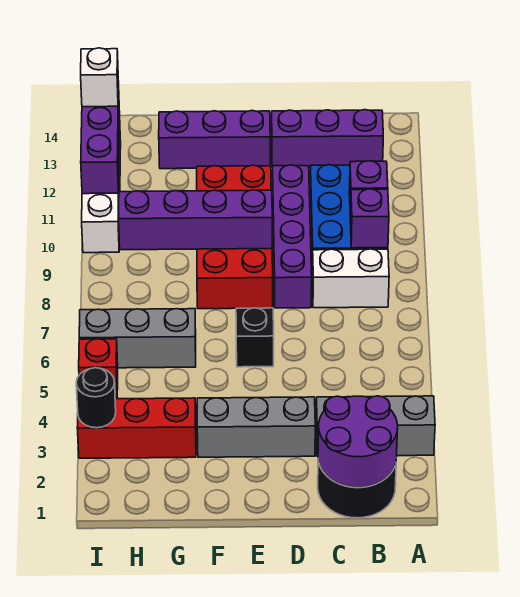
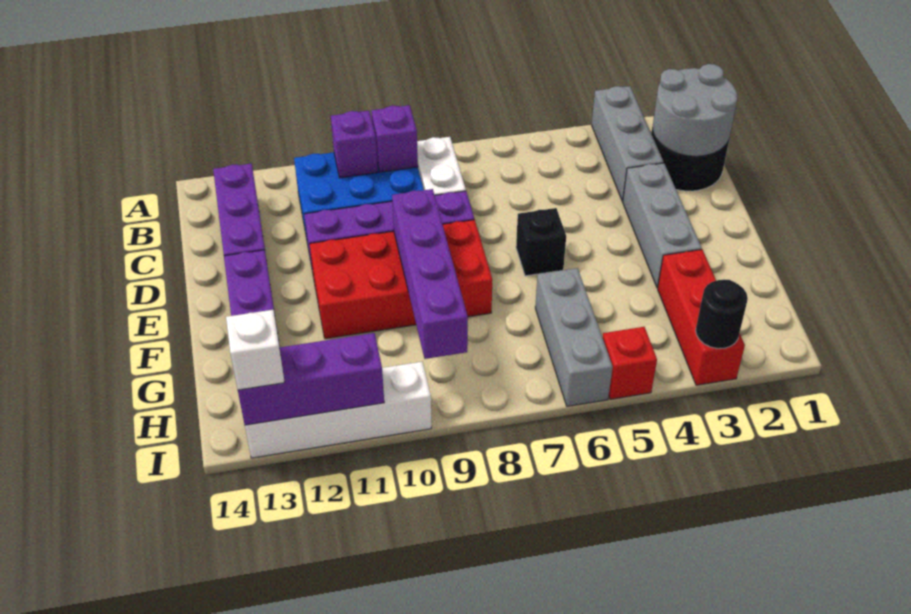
purple round brick B1:C2 level 2 -> grey round brick B1:C2 level 2

